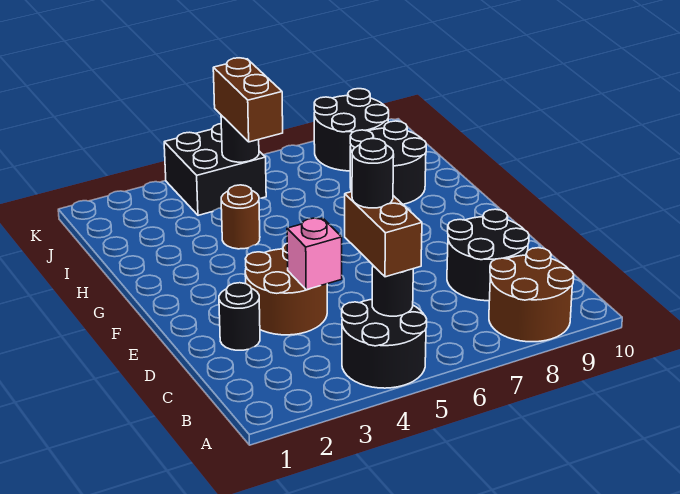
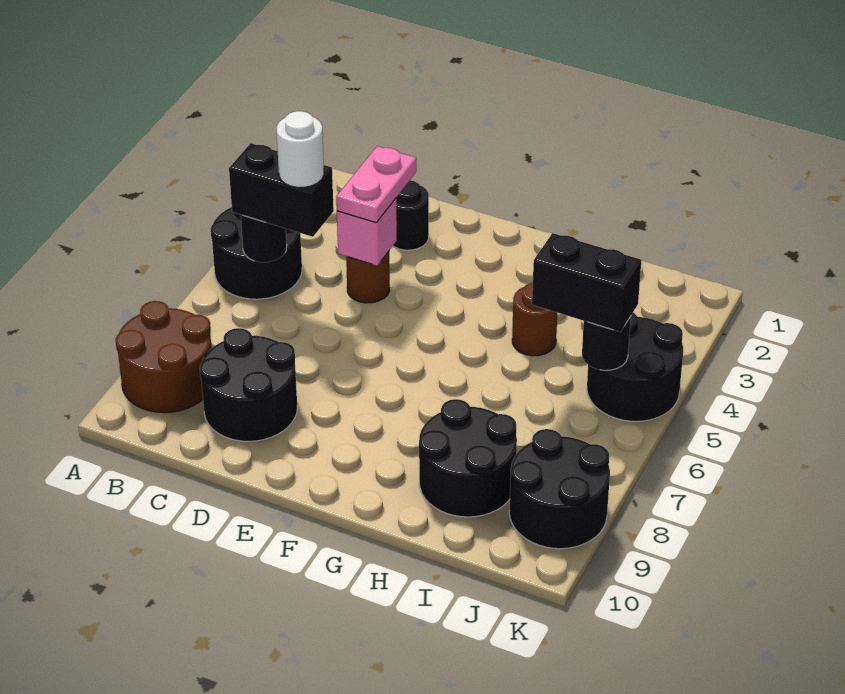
brown brick B5:C5 level 3 -> black brick B5:C5 level 3
black round brick C5 level 4 -> white round brick C5 level 4
brown round brick D3:E4 level 1 -> brown round brick D4 level 1
none -> pink plate D3:D4 level 3
brown brick I5:J5 level 3 -> black brick I5:J5 level 3
black brick J4:K5 level 1 -> black round brick J4:K5 level 1

